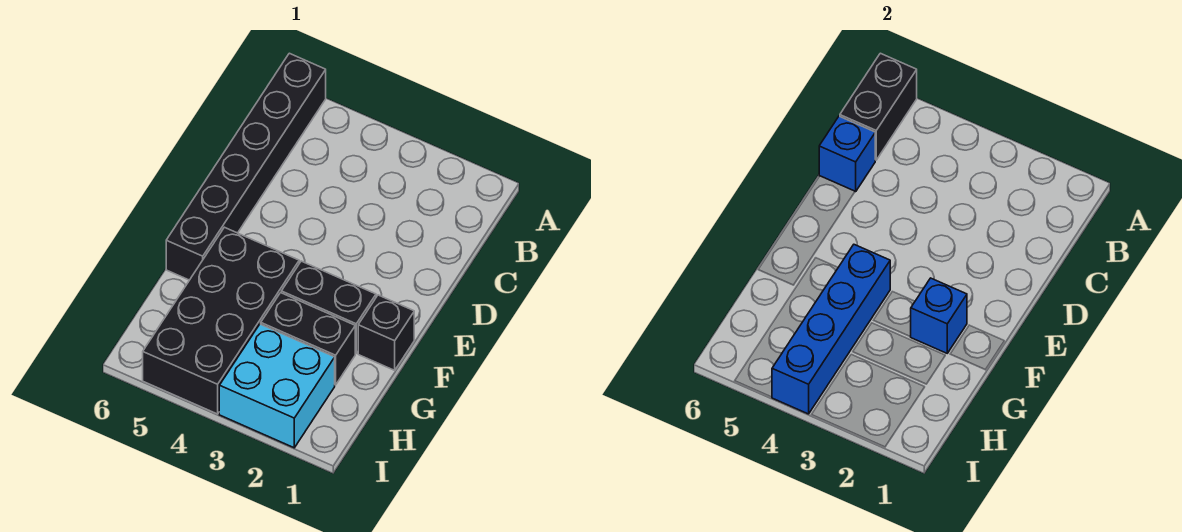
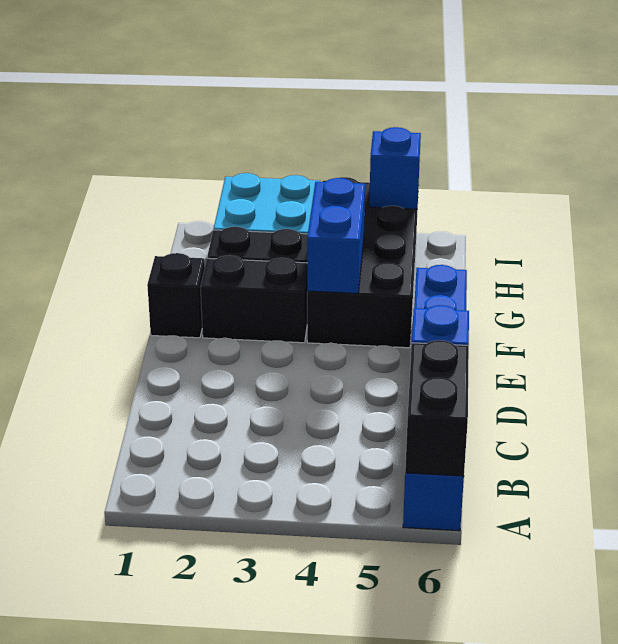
black brick A6:F6 level 1 -> blue brick A6:F6 level 1
blue brick F2 level 2 -> blue brick I5 level 2
blue brick F4:I4 level 2 -> blue brick F4:G4 level 2

